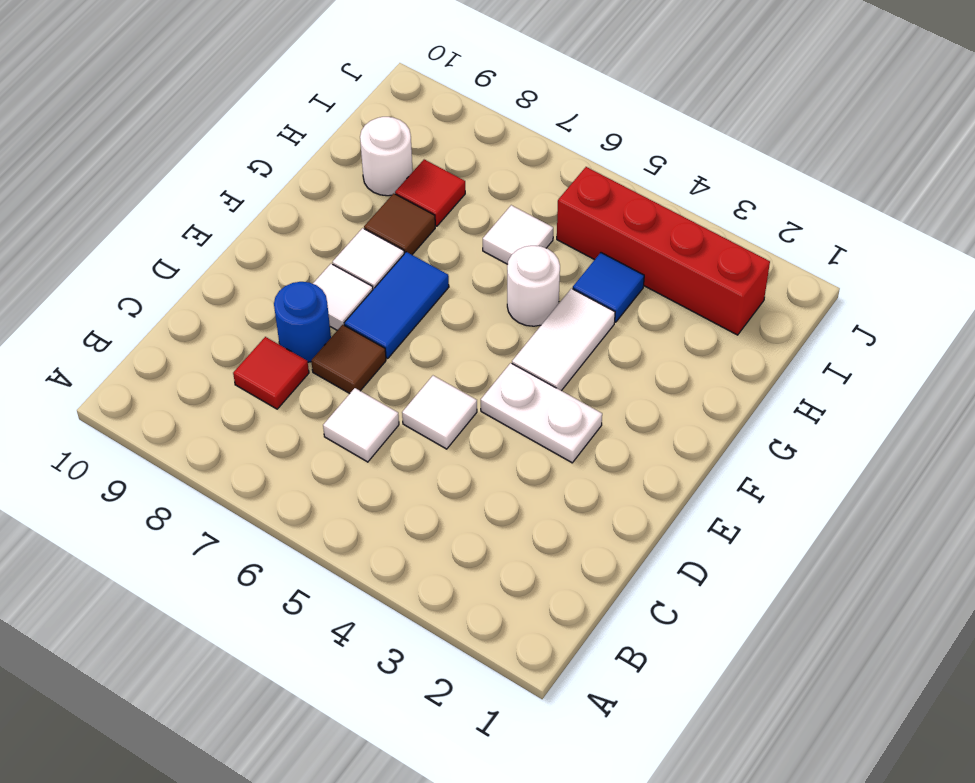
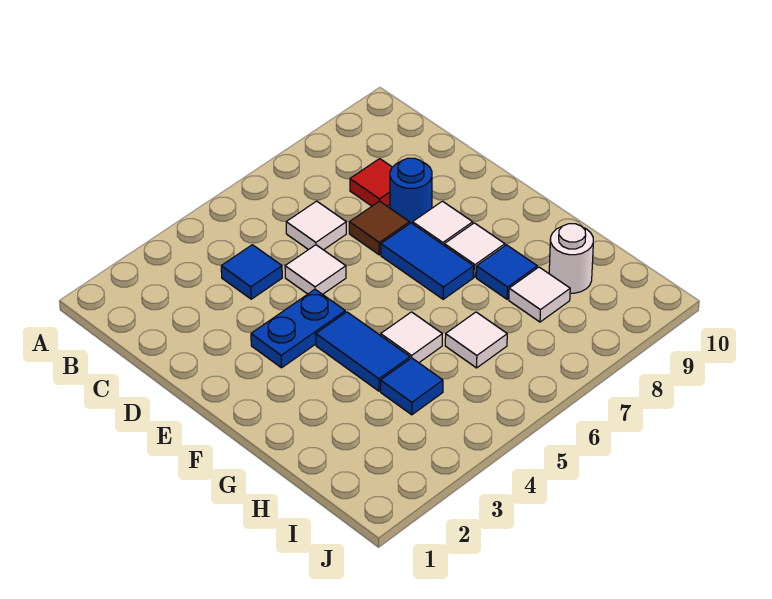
none -> blue tile C4 level 1
white plate E3:E4 level 1 -> blue plate E3:E4 level 1
white tile F4:G4 level 1 -> blue tile F4:G4 level 1
white round brick G5 level 1 -> white tile G5 level 1
brown tile G8 level 1 -> blue tile G8 level 1
red tile H8 level 1 -> white tile H8 level 1
red brick I2:I5 level 1 -> none

